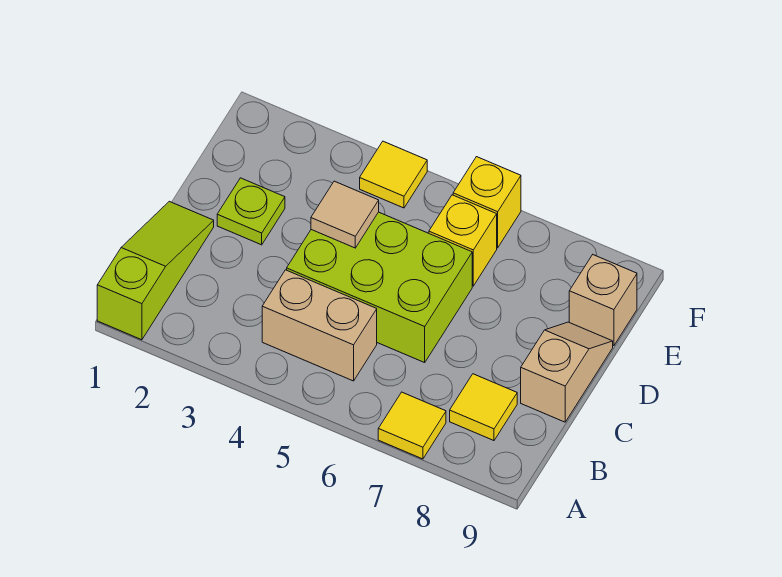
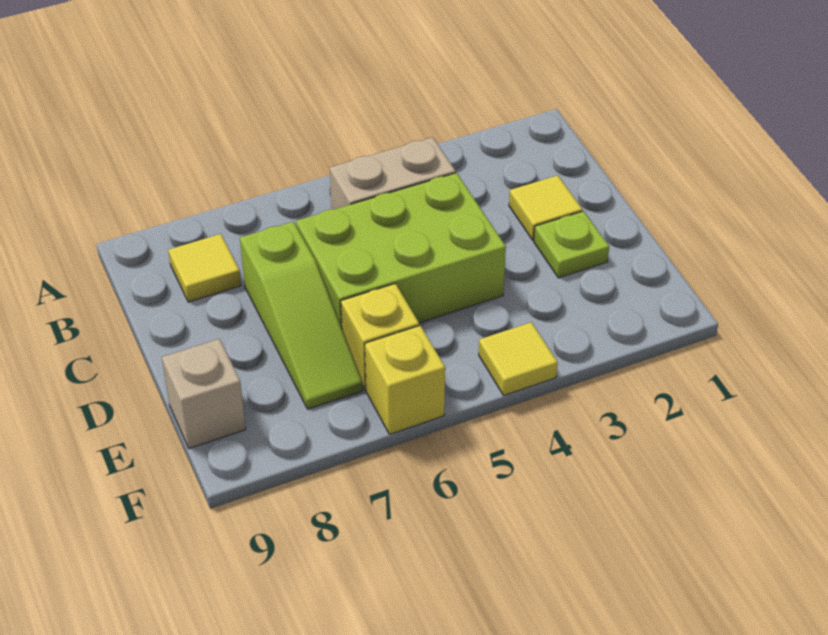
lime slope A1:C1 level 1 top A -> lime slope C7:E7 level 1 top C
yellow tile A7 level 1 -> yellow tile C2 level 1
tan slope C9:D9 level 1 top C -> none
tan tile D4 level 2 -> none

